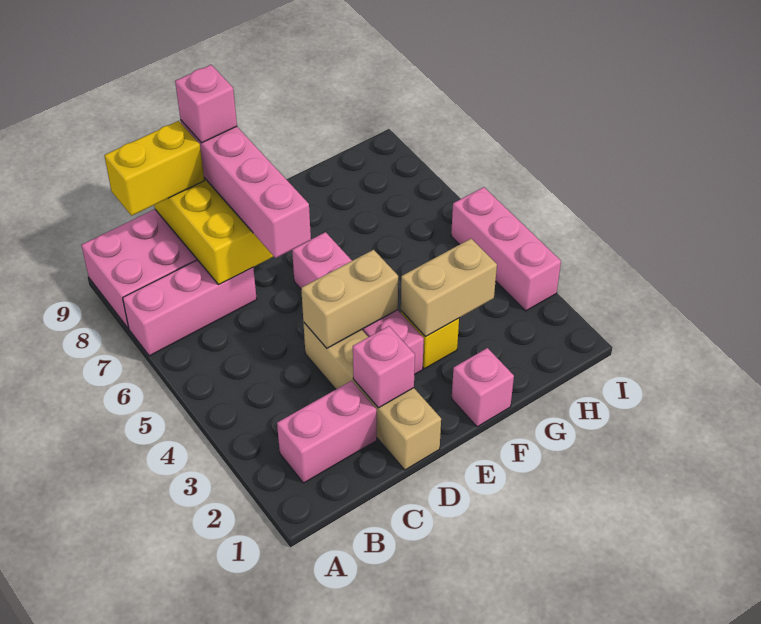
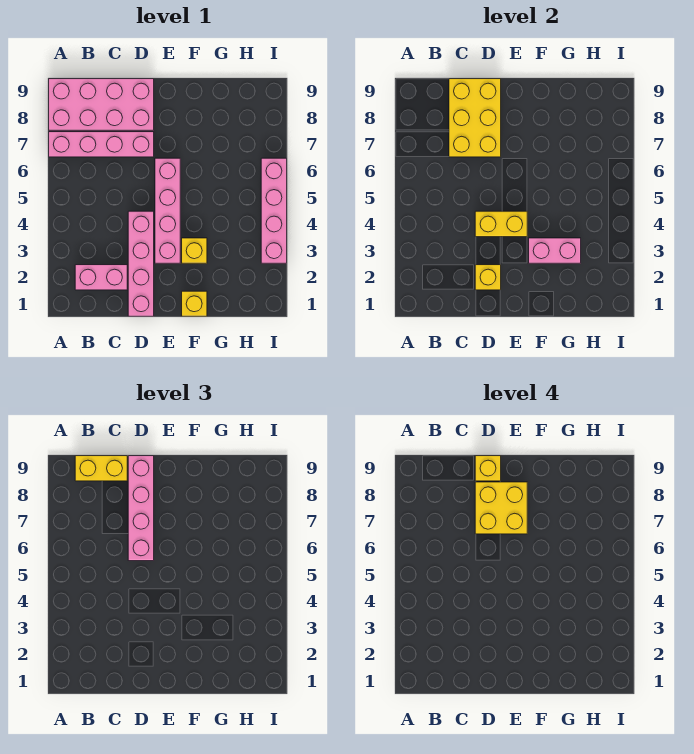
pink brick A7:C7 level 1 -> pink brick A7:D7 level 1
tan brick D1:D4 level 1 -> pink brick D1:D4 level 1
pink brick D2 level 2 -> yellow brick D2 level 2
tan brick D4:E4 level 2 -> yellow brick D4:E4 level 2
none -> yellow brick D7:E8 level 4
pink brick D9 level 4 -> yellow brick D9 level 4
pink brick F1 level 1 -> yellow brick F1 level 1
tan brick F3:G3 level 2 -> pink brick F3:G3 level 2
pink brick I3:I5 level 1 -> pink brick I3:I6 level 1

